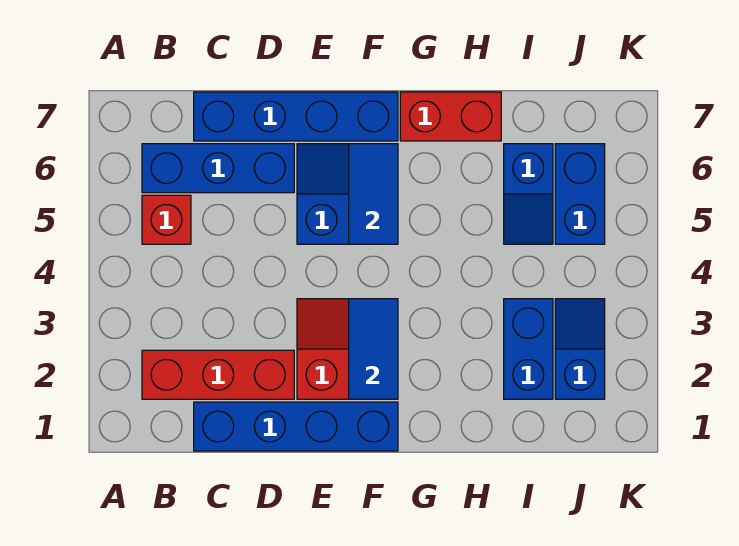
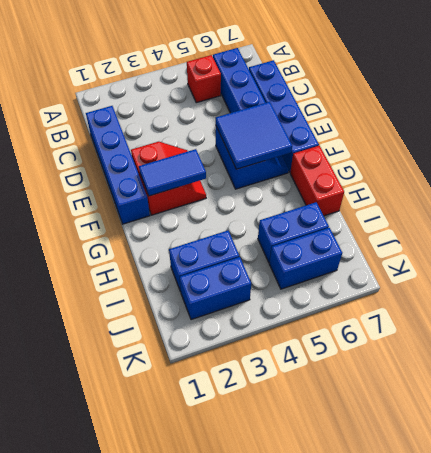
red brick B2:D2 level 1 -> none
blue tile F5:F6 level 2 -> blue tile E5:F6 level 2
blue slope I5:I6 level 1 top 6 -> blue brick I5:I6 level 1
blue slope J2:J3 level 1 top 2 -> blue brick J2:J3 level 1

